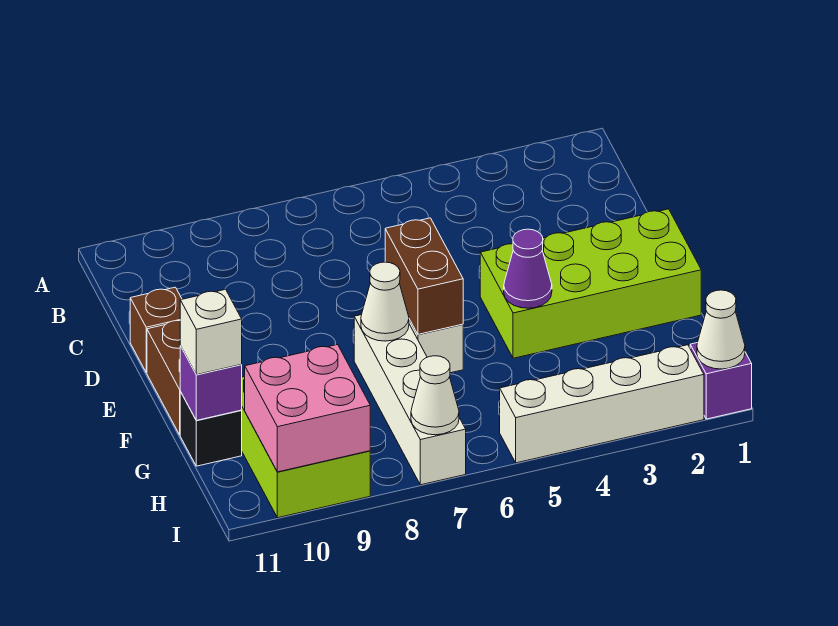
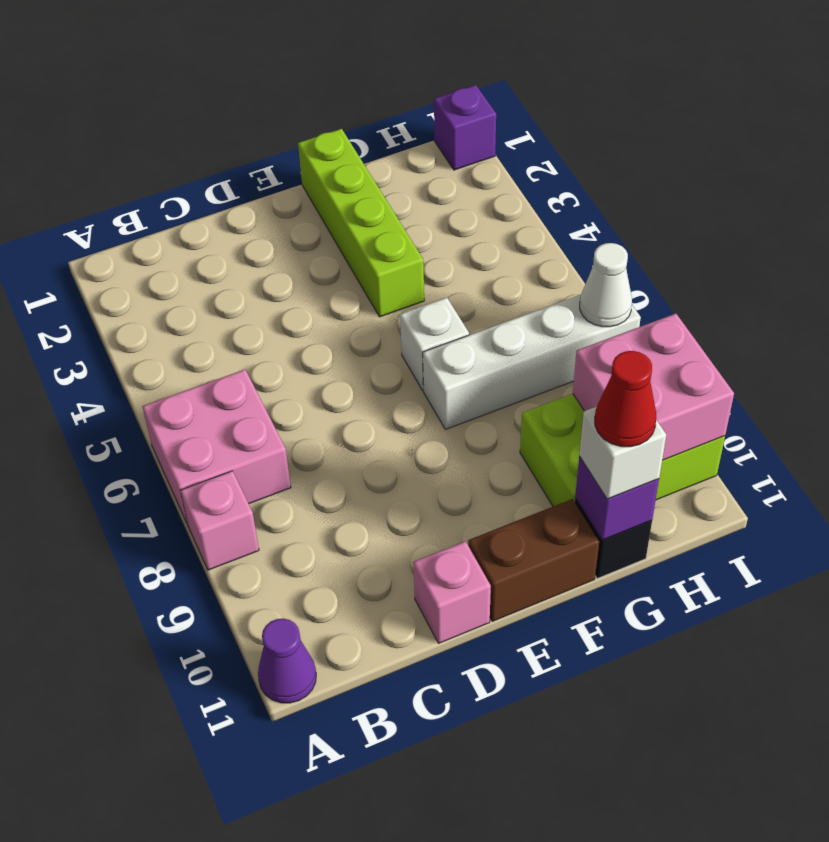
none -> pink brick A6:B7 level 1
none -> pink brick A8 level 1
brown brick D11 level 1 -> pink brick D11 level 1
lime brick E1:F4 level 1 -> lime brick F1:F4 level 1
brown brick E6:F6 level 2 -> none
purple cone F4 level 2 -> purple cone A11 level 1
white cone F7 level 2 -> none
none -> red cone G11 level 4
white cone I1 level 2 -> none
white brick I2:I5 level 1 -> none

